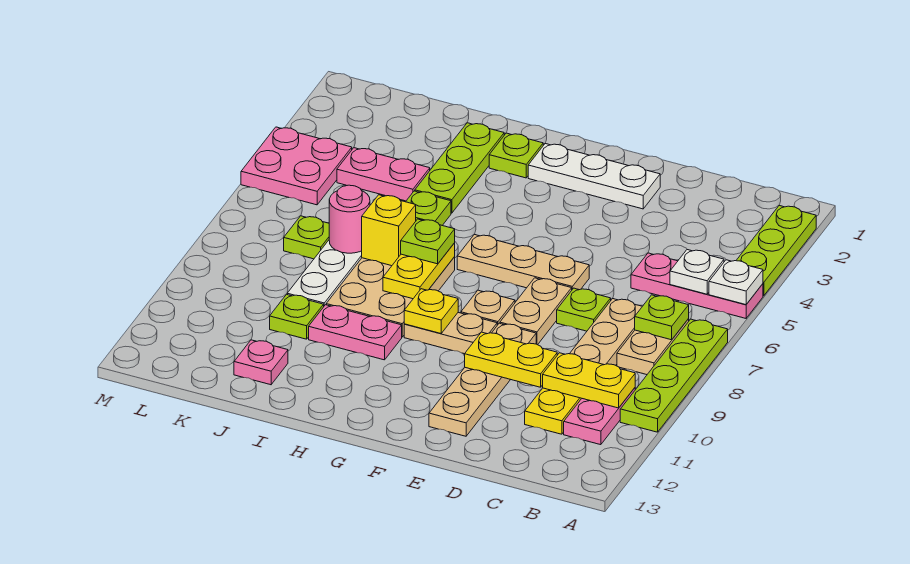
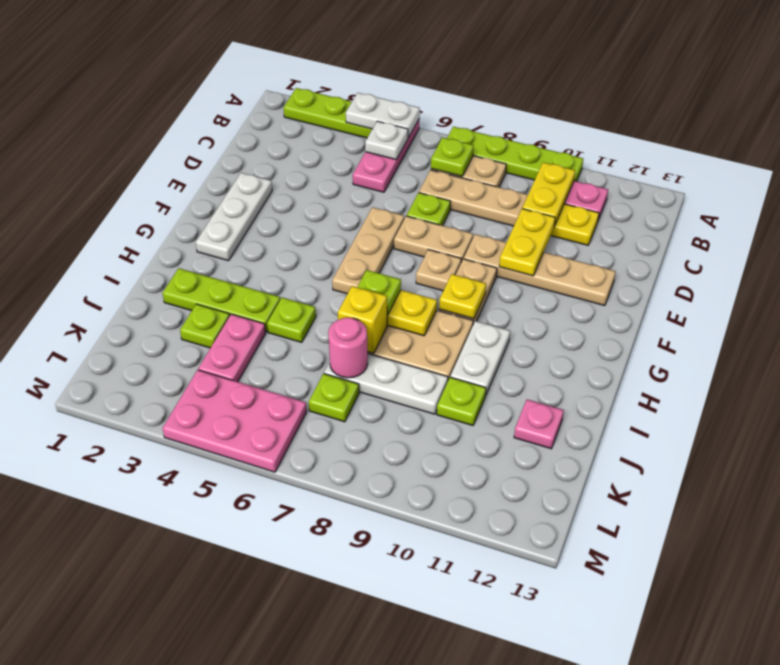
white plate A5 level 2 -> white plate A4:A5 level 2
lime plate H2 level 1 -> lime plate J3 level 1
pink plate H10:I10 level 1 -> white plate H10:I10 level 1
pink plate L4:M5 level 1 -> pink plate L4:M6 level 1

